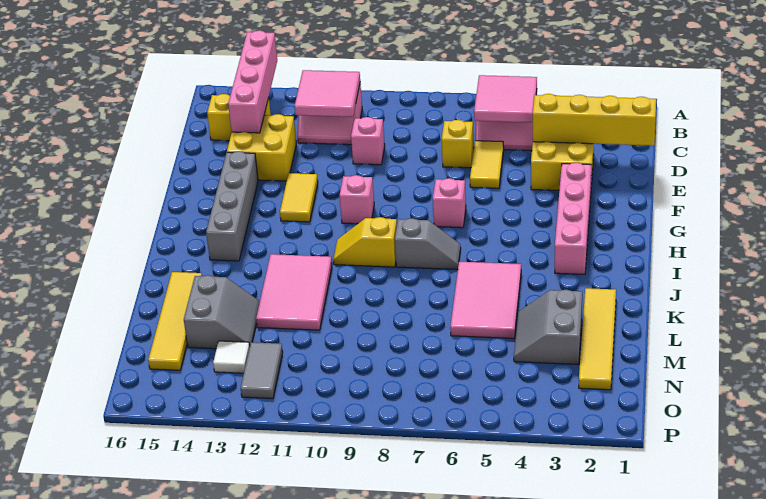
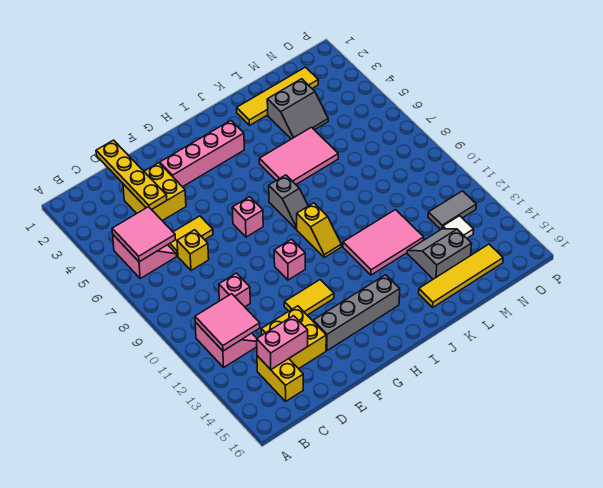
pink brick A14:D14 level 2 -> pink brick C14:D14 level 2
yellow brick D1:D4 level 2 -> yellow plate D1:D4 level 2
grey slope I7:I8 level 1 top 8 -> grey slope I7:I8 level 1 top 7

